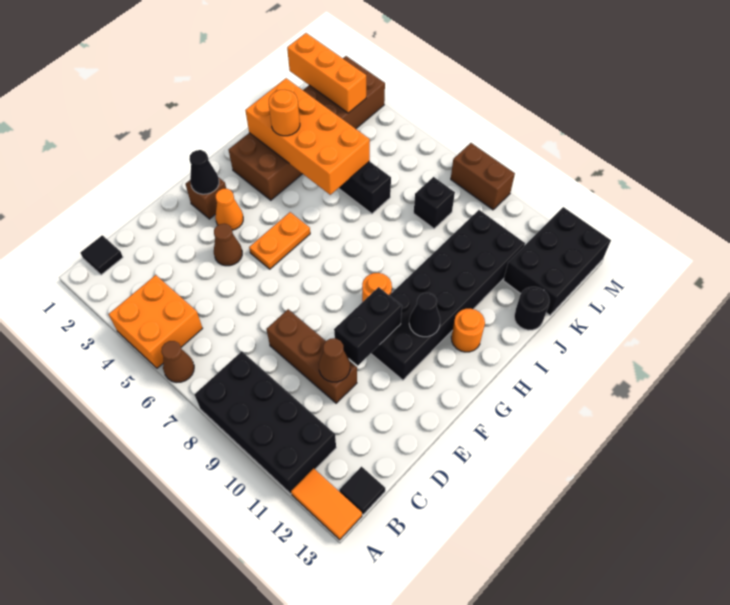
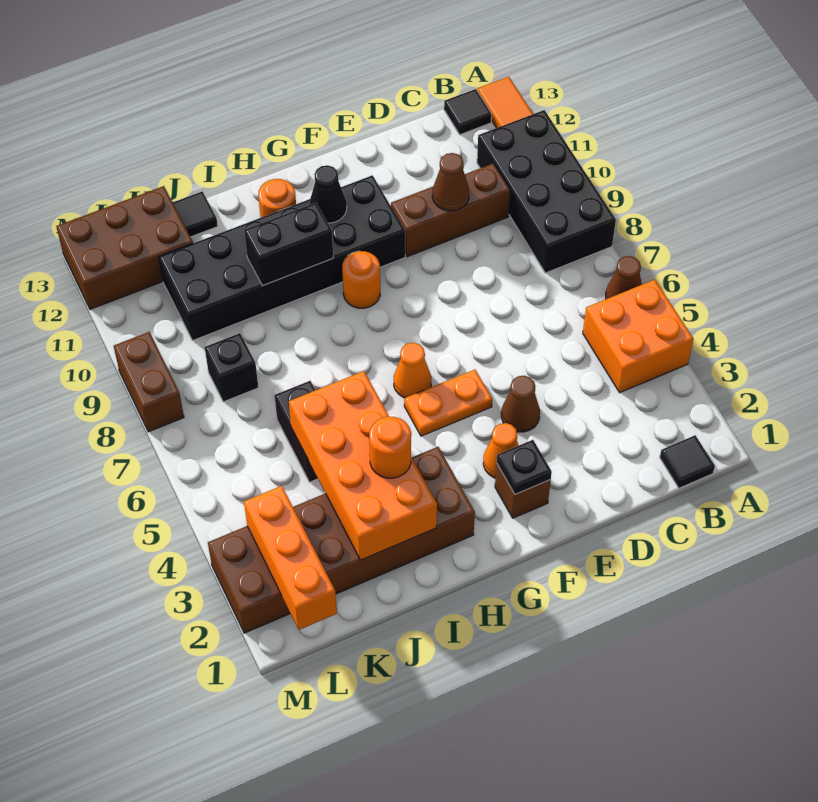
brown brick D8:D10 level 1 -> brown brick C10:E10 level 1
black brick E10:F10 level 2 -> black brick H10:I10 level 2
black cone F2 level 2 -> black plate F2 level 2
none -> orange cone G6 level 1
black round brick J13 level 1 -> black tile J13 level 1
black brick K12:M13 level 1 -> brown brick K12:M13 level 1

